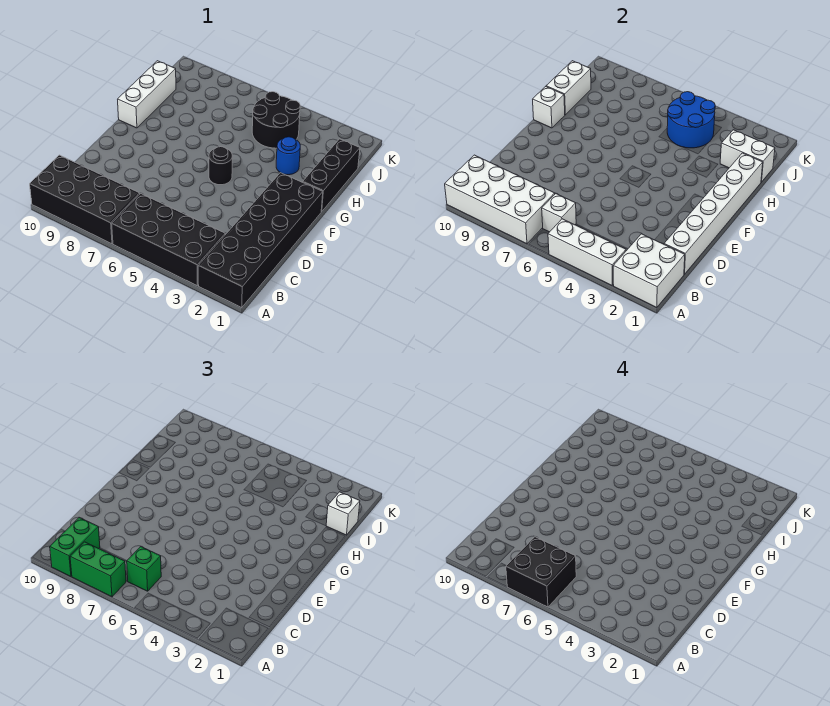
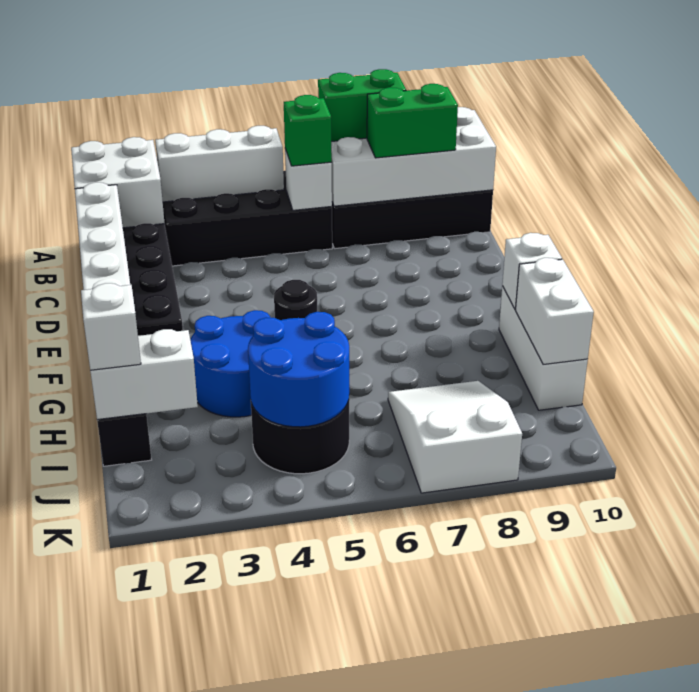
black brick A6:B7 level 4 -> none
green brick A9:B9 level 3 -> green brick B8:B9 level 3
blue round brick H3 level 1 -> blue round brick G3:H4 level 1
none -> white slope I7:K8 level 1 top K

